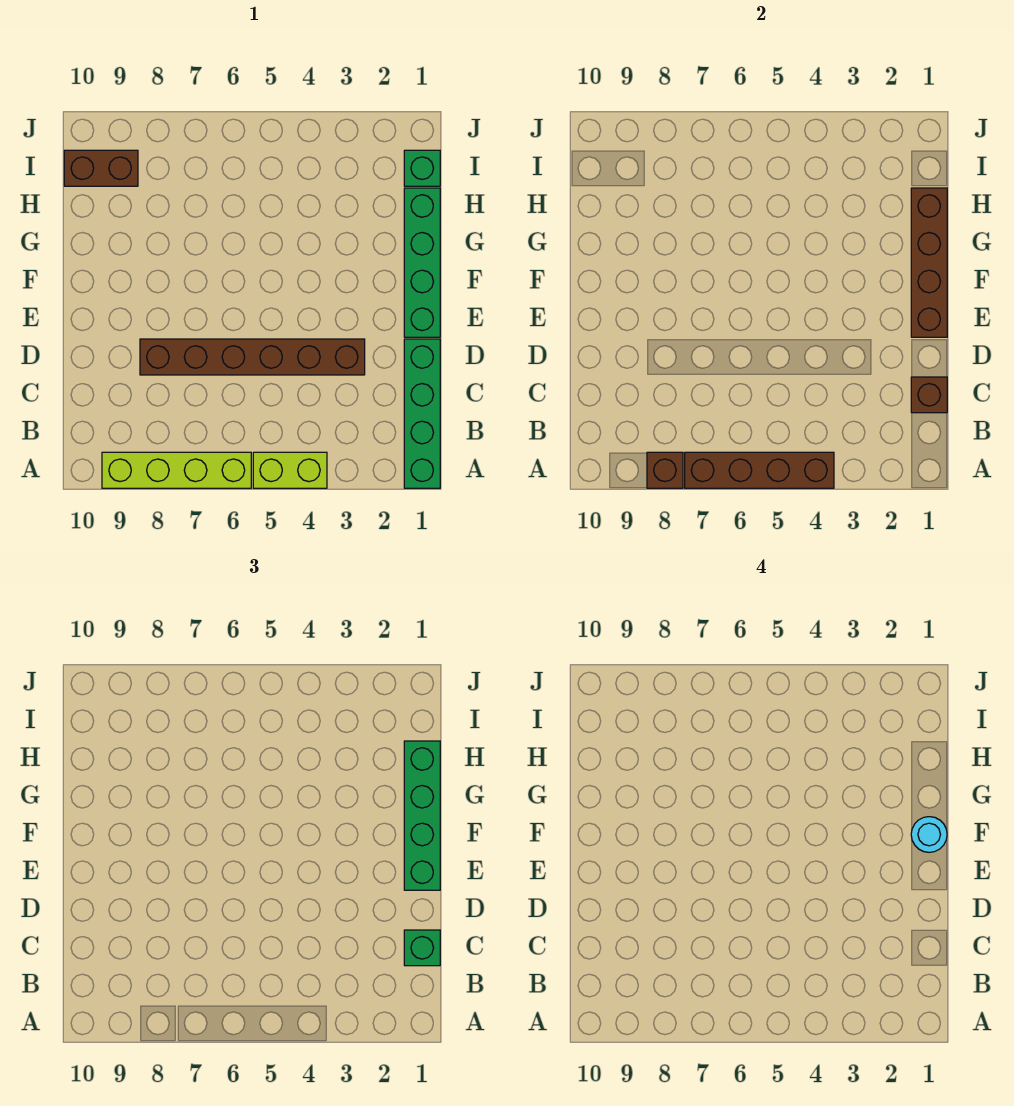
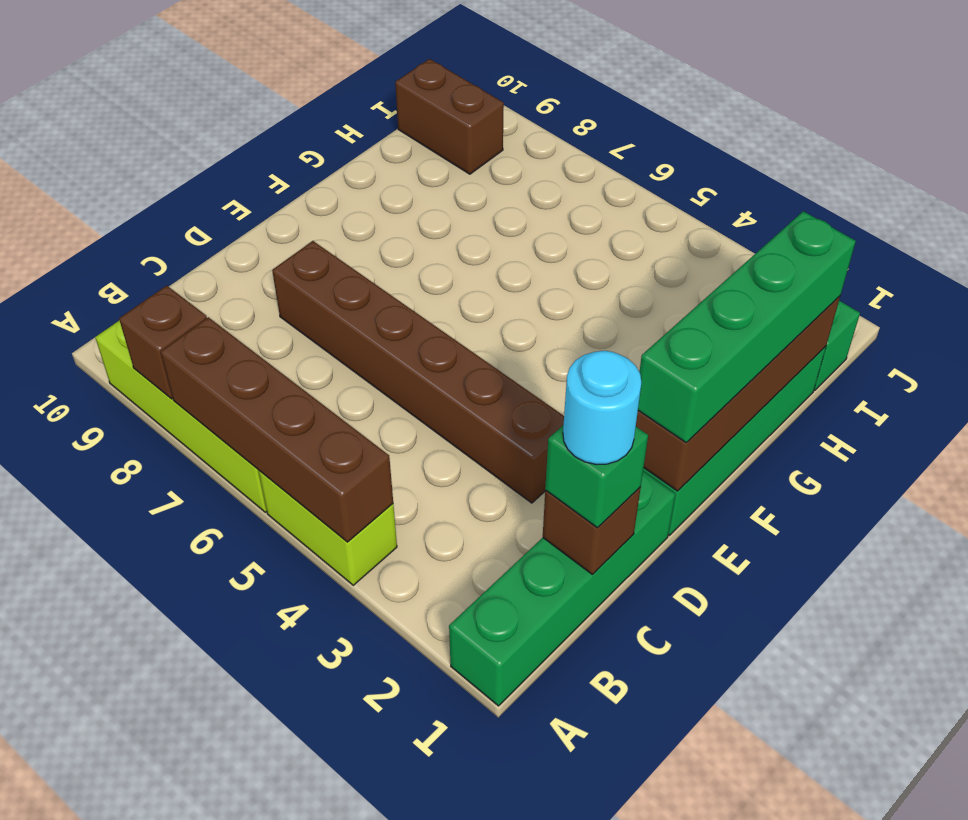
cyan round brick F1 level 4 -> cyan round brick C1 level 4

